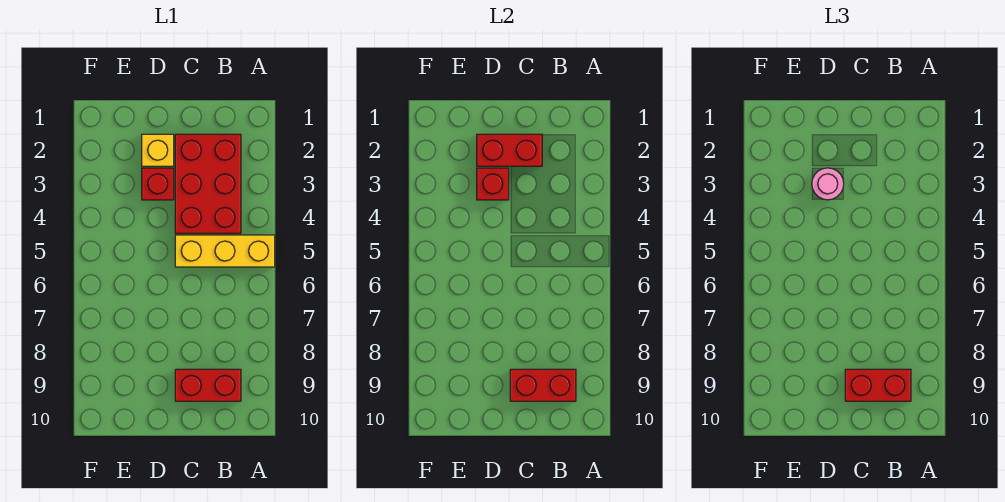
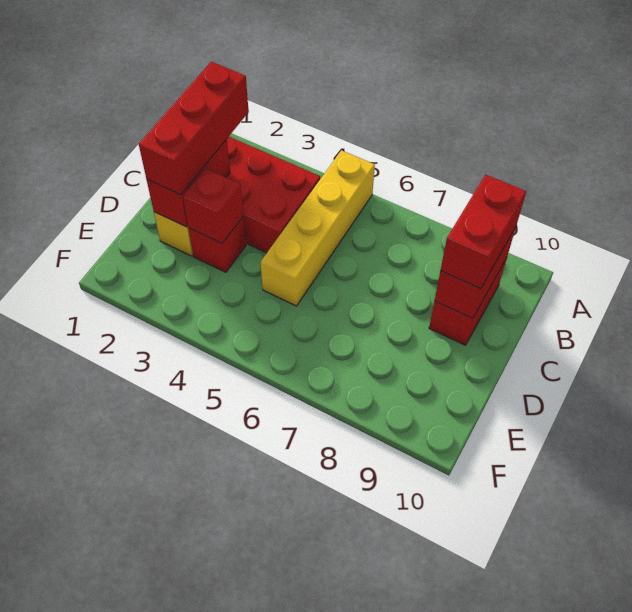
yellow brick A5:C5 level 1 -> yellow brick A5:D5 level 1
none -> red brick B2:D2 level 3
pink round brick D3 level 3 -> none

